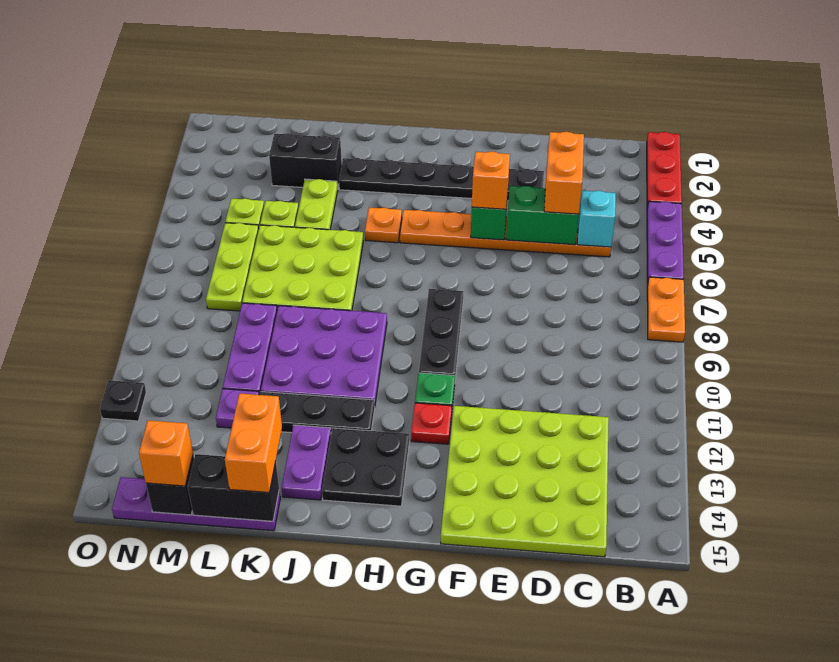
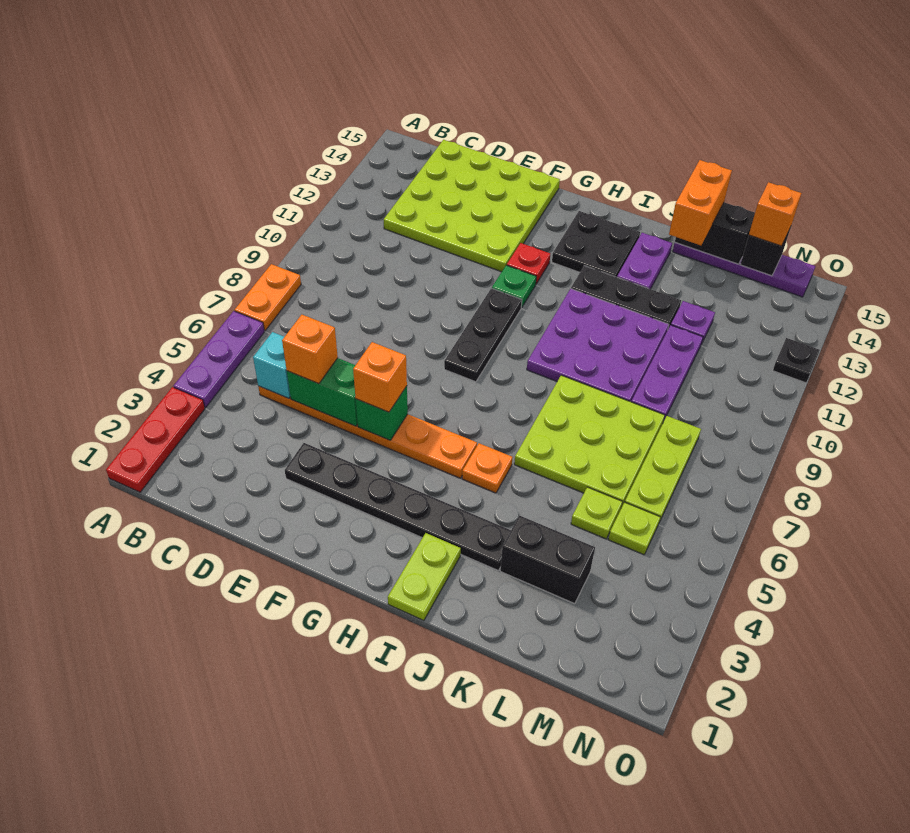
orange brick D4:D5 level 3 -> orange brick D5 level 3
lime plate K4:K5 level 1 -> lime plate I1:I2 level 1

